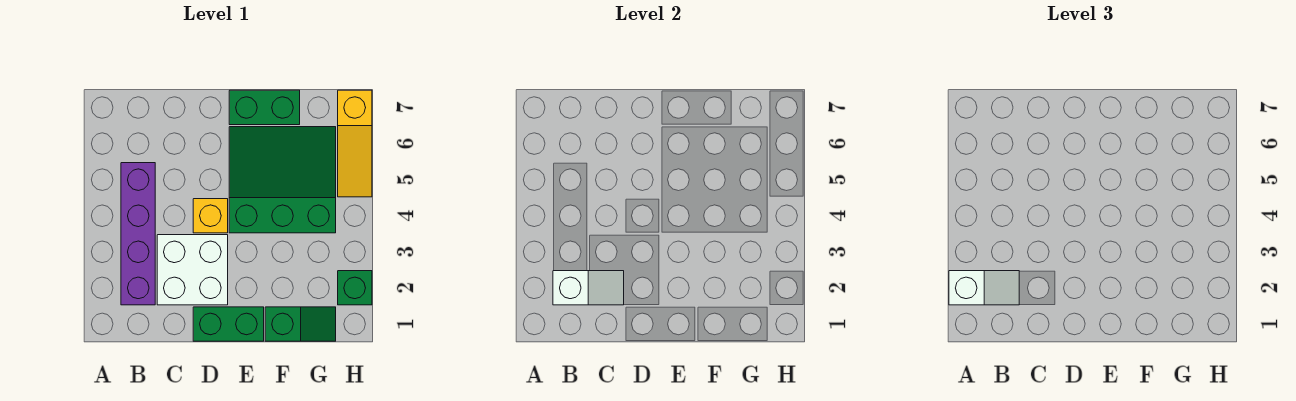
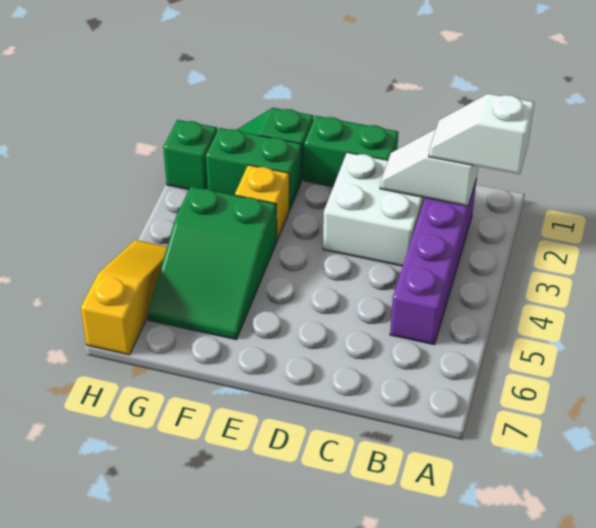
yellow brick D4 level 1 -> yellow brick F3 level 1
green slope E4:G6 level 1 top 4 -> green slope F4:G6 level 1 top 4
green brick E7:F7 level 1 -> green brick F2:G2 level 1

